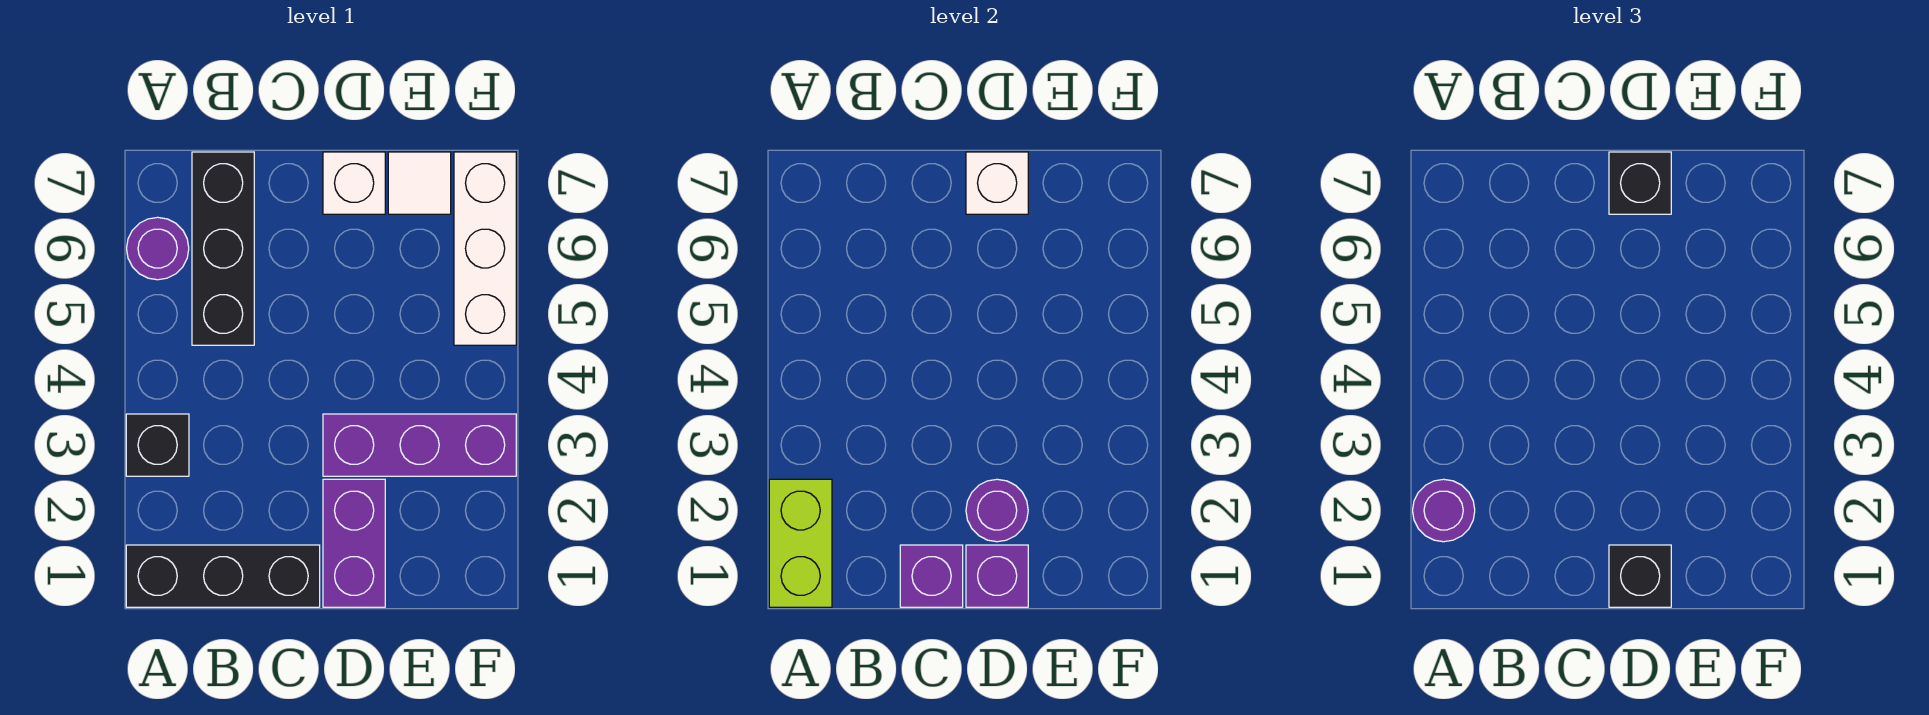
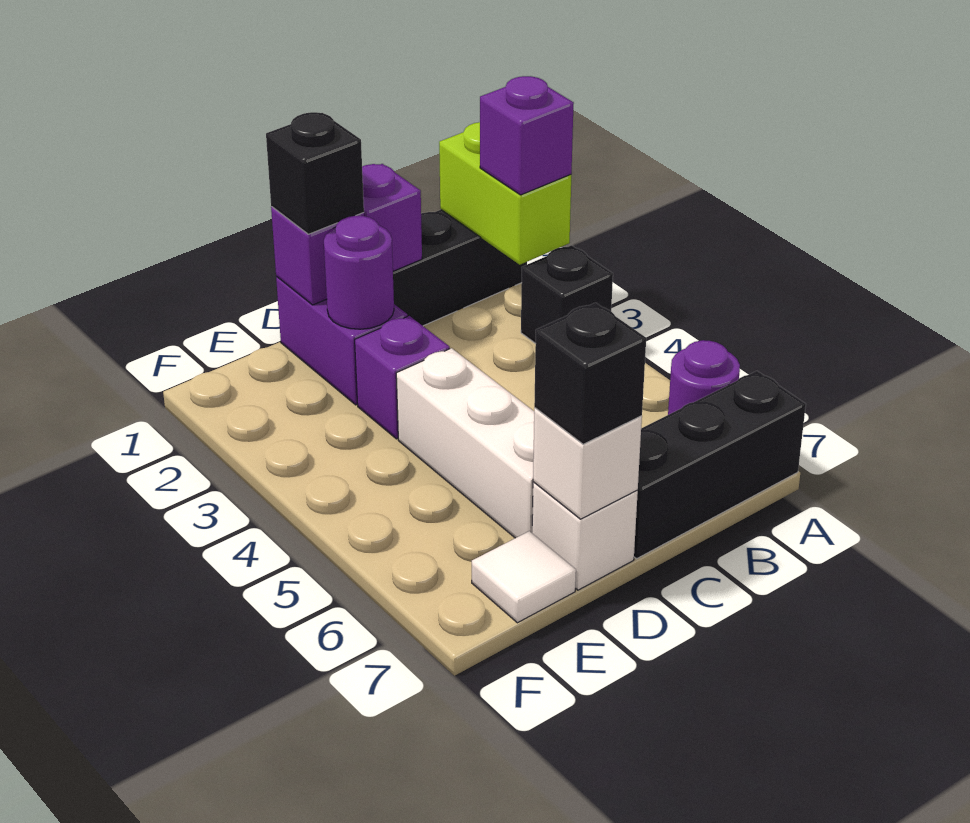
purple round brick A2 level 3 -> purple brick A2 level 3
black brick B5:B7 level 1 -> black brick A7:C7 level 1
purple brick D3:F3 level 1 -> purple brick D3 level 1
white brick F5:F7 level 1 -> white brick D4:D6 level 1

